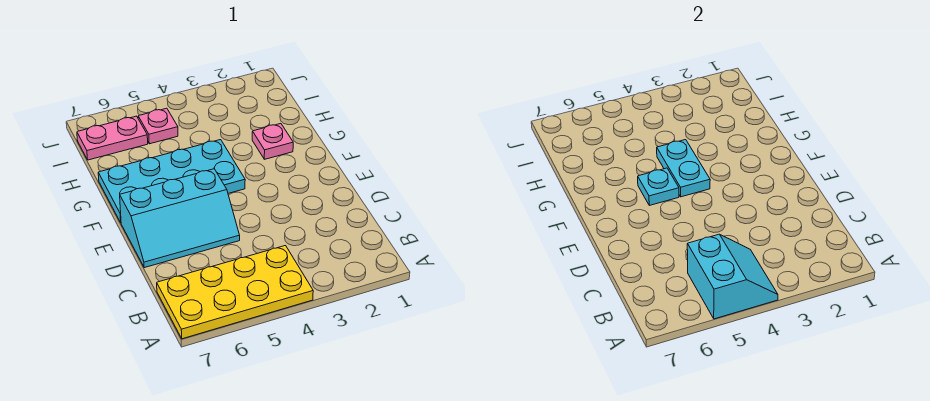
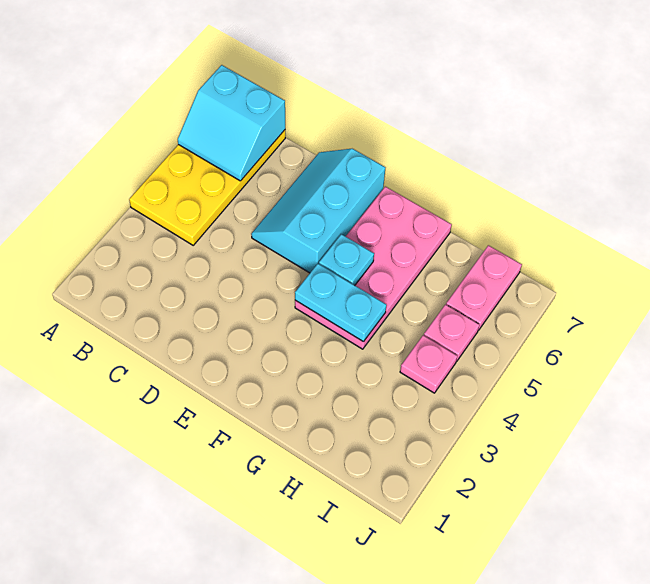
cyan slope A4:B5 level 2 top 5 -> cyan slope A6:B7 level 2 top 7
cyan plate F4:G7 level 1 -> pink plate F4:G7 level 1
pink plate G2 level 1 -> pink plate I4 level 1

